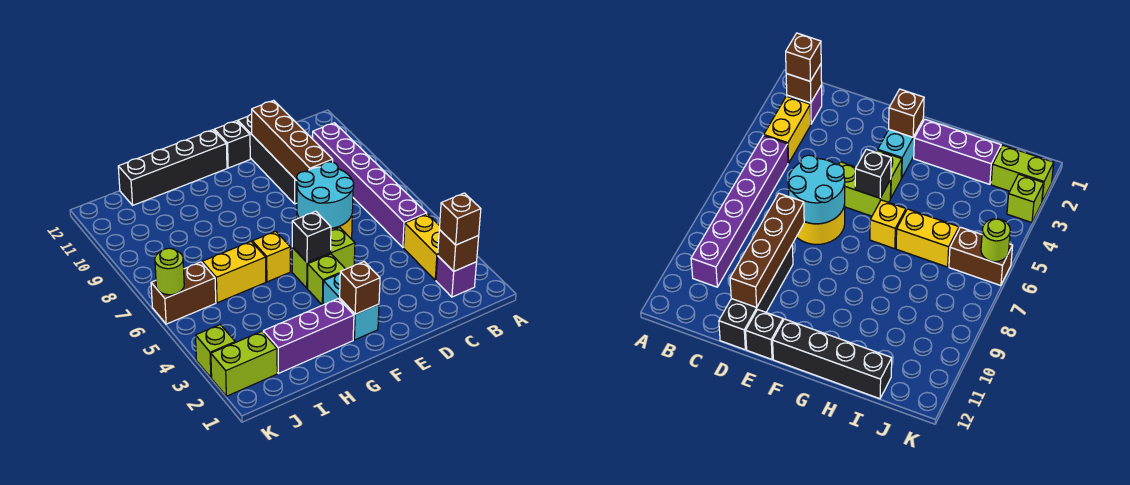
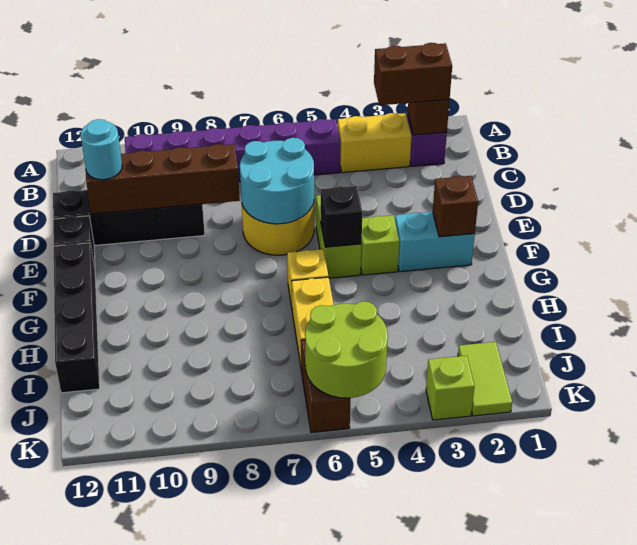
brown brick B2 level 3 -> brown brick B2:B3 level 3
none -> cyan round brick D11 level 3
purple brick G2:I2 level 1 -> none
lime brick J2:K2 level 1 -> lime tile J2:K2 level 1
lime round brick K6 level 2 -> lime round brick J5:K6 level 2

